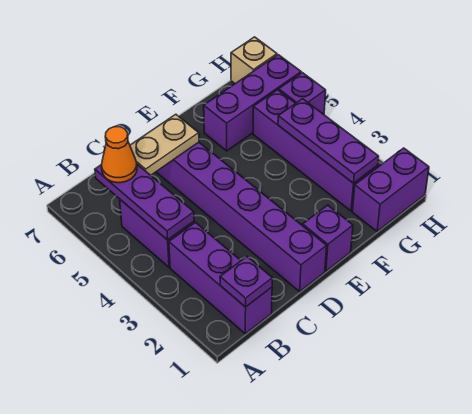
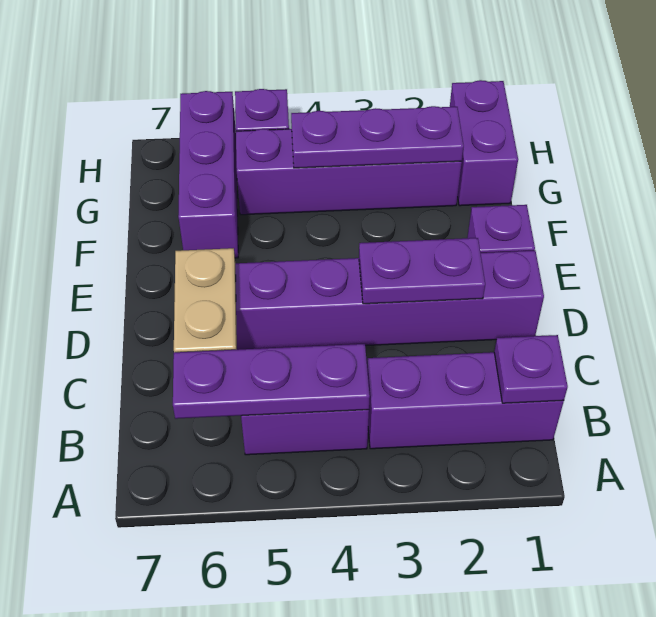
orange cone B6 level 3 -> none
none -> purple plate D2:D3 level 2
tan brick H7 level 1 -> none

